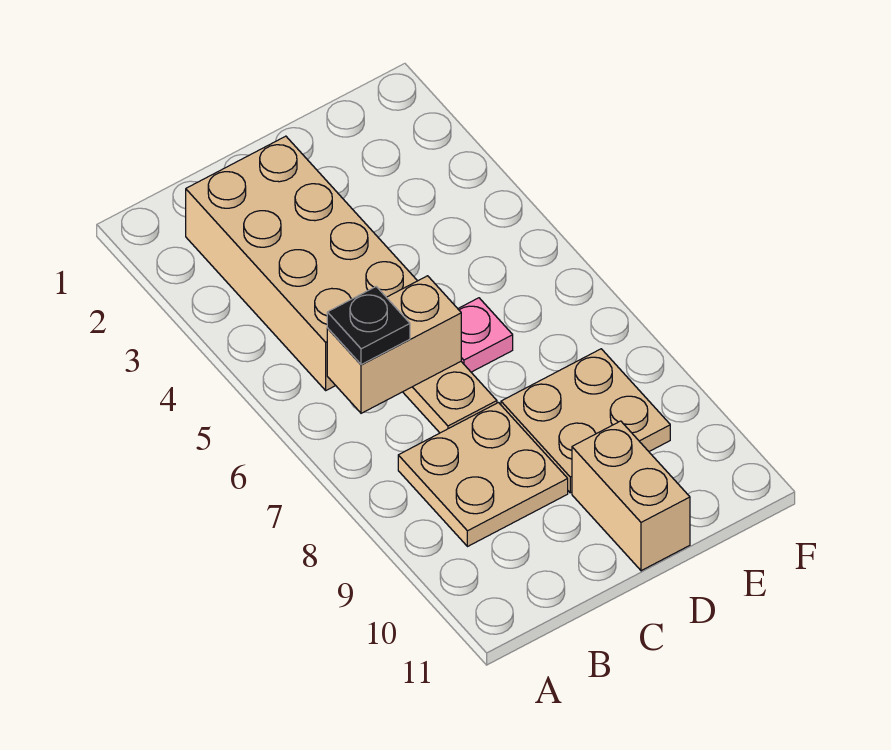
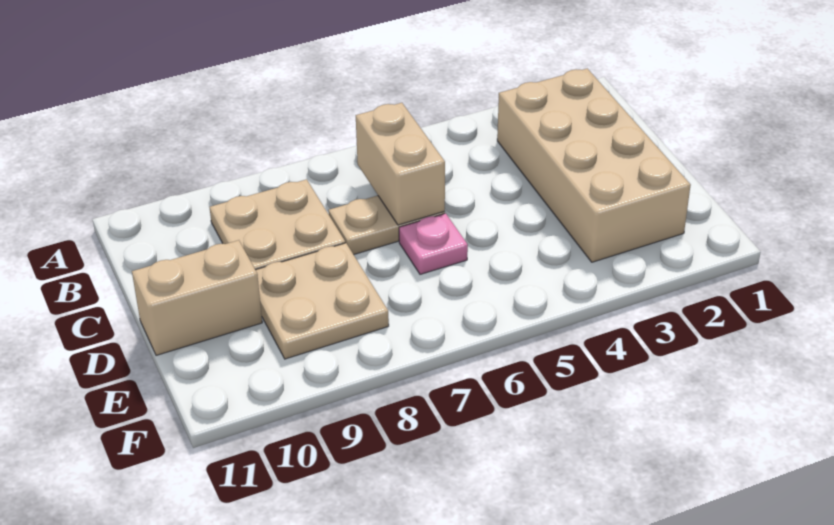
tan brick B2:C5 level 1 -> tan brick B2:E3 level 1
black plate B6 level 3 -> none

